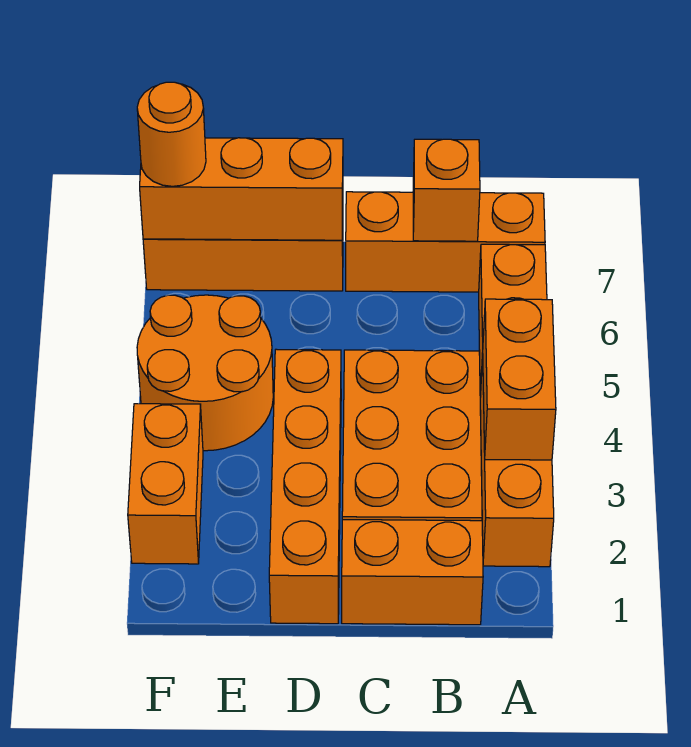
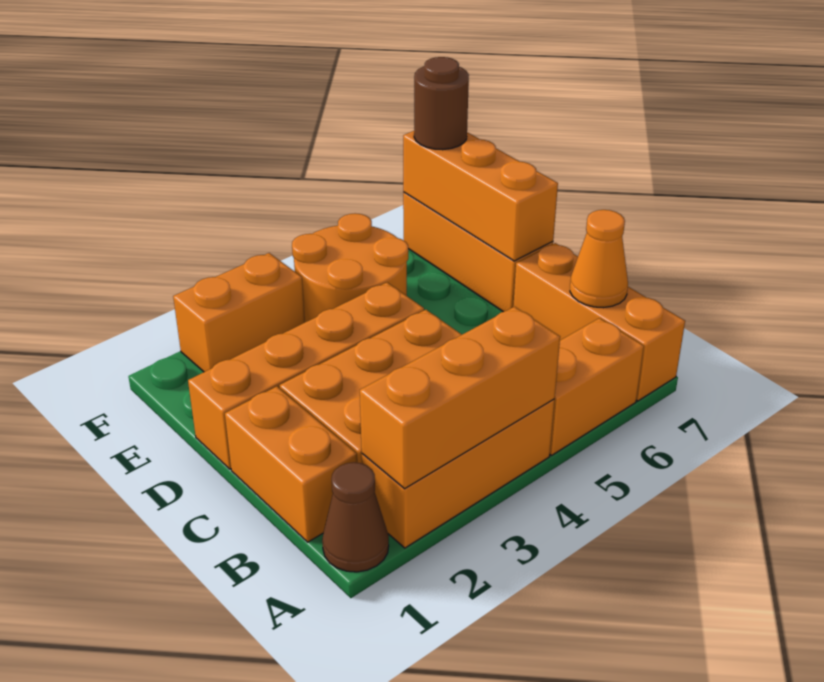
none -> brown cone A1 level 1
orange brick A3:A4 level 2 -> orange brick A2:A4 level 2
orange brick B7 level 2 -> orange cone B7 level 2
orange round brick F7 level 3 -> brown round brick F7 level 3

